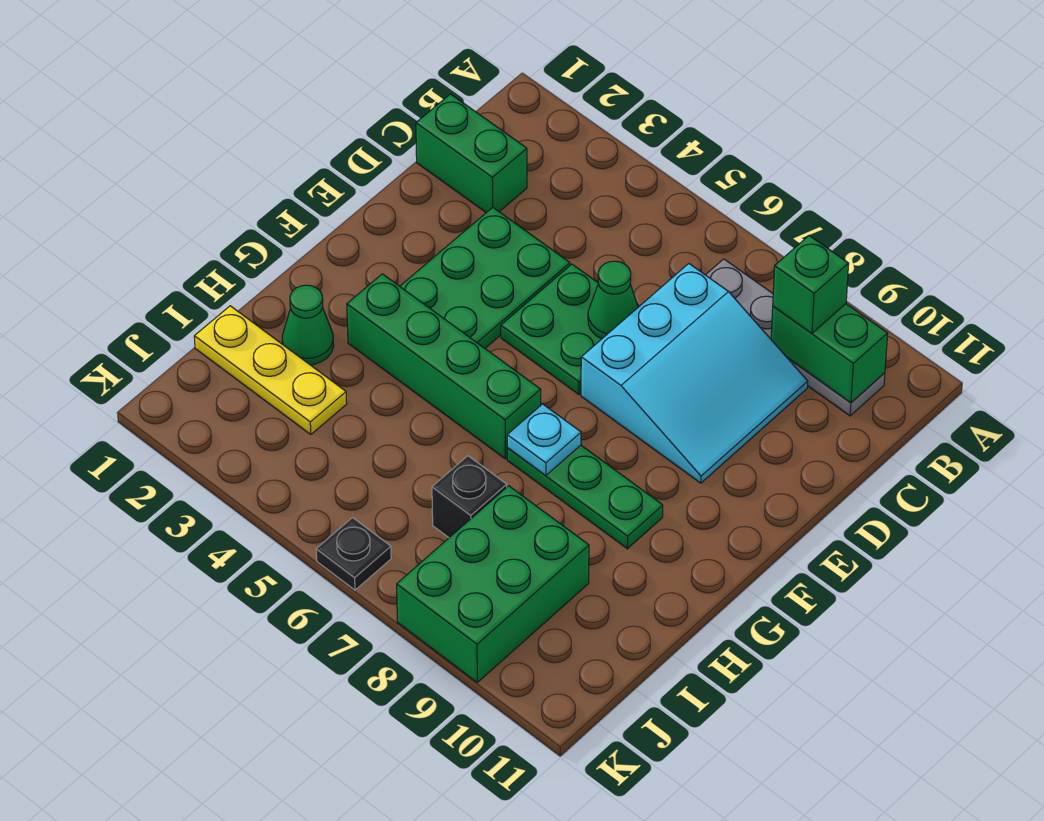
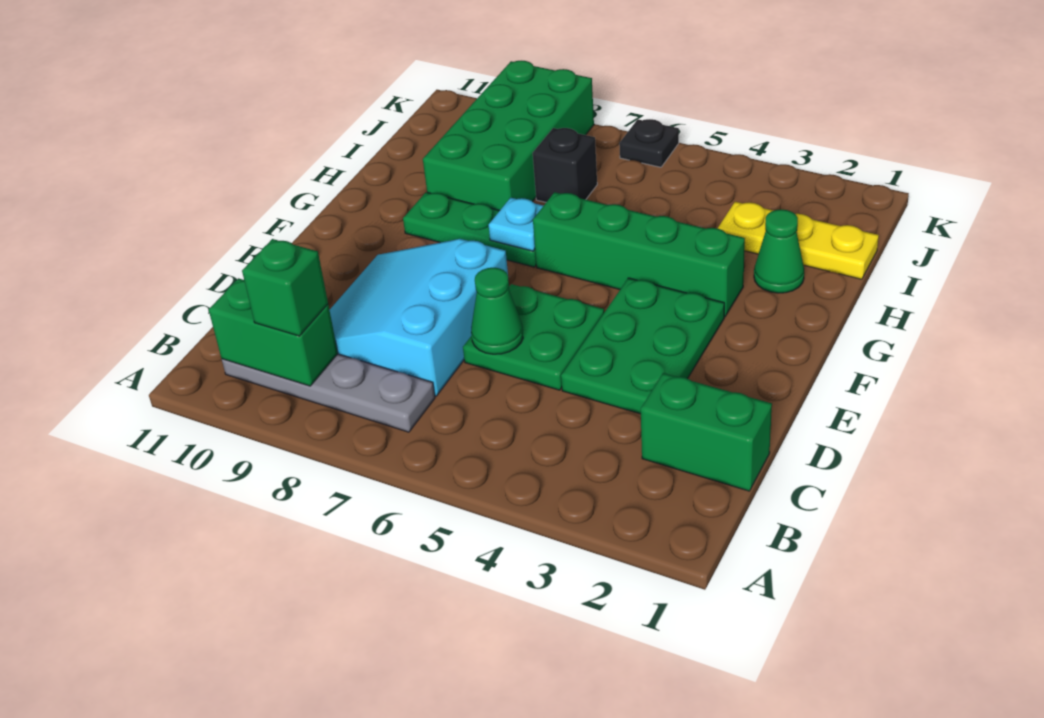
green brick I8:K9 level 1 -> green brick H8:K9 level 1

